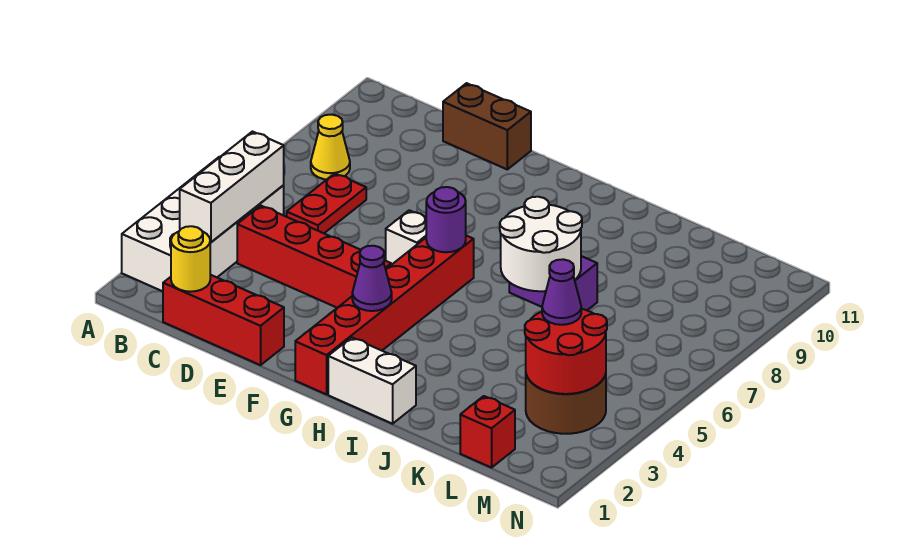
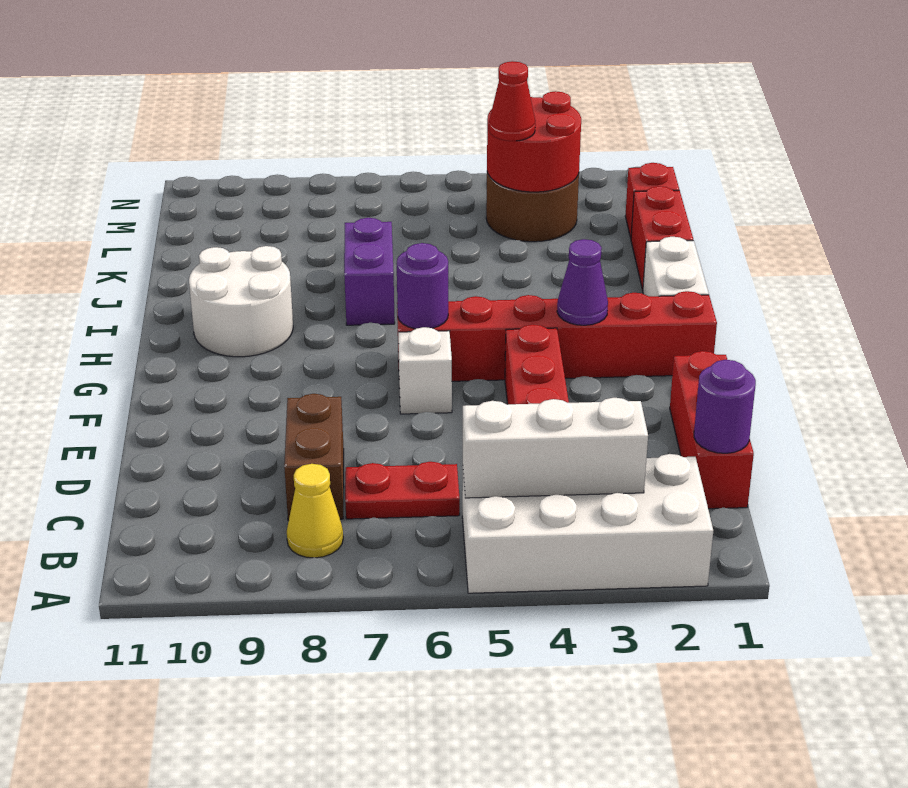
yellow round brick C1 level 2 -> purple round brick C1 level 2
brown brick D11:E11 level 1 -> brown brick C8:D8 level 1
white round brick I6:J7 level 2 -> white round brick H9:I10 level 1
none -> red brick J1:K1 level 1
purple cone L4 level 3 -> red cone L4 level 3

